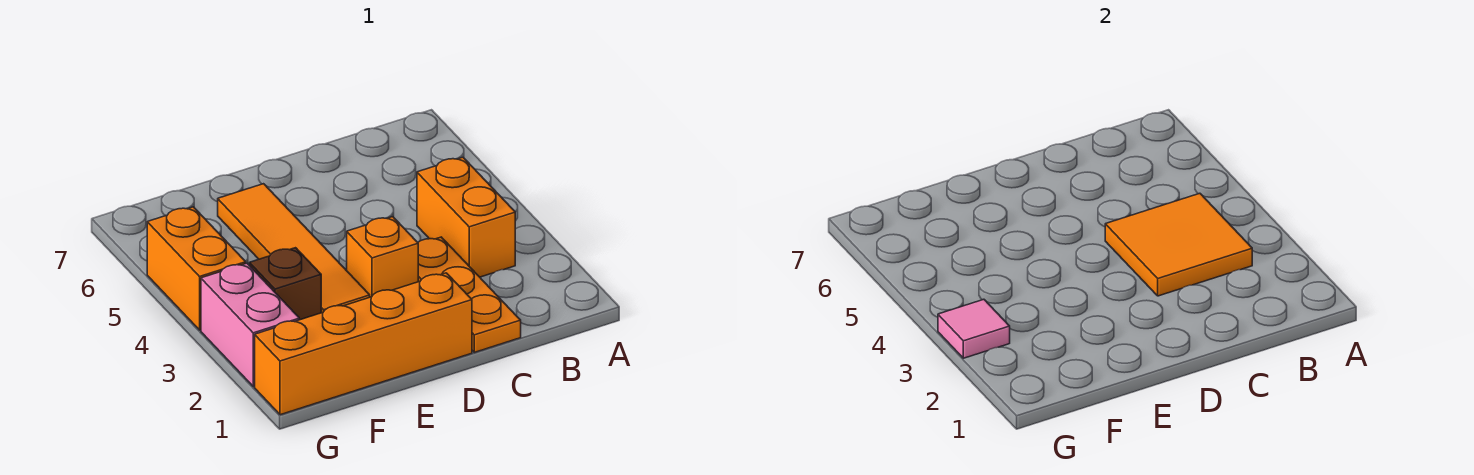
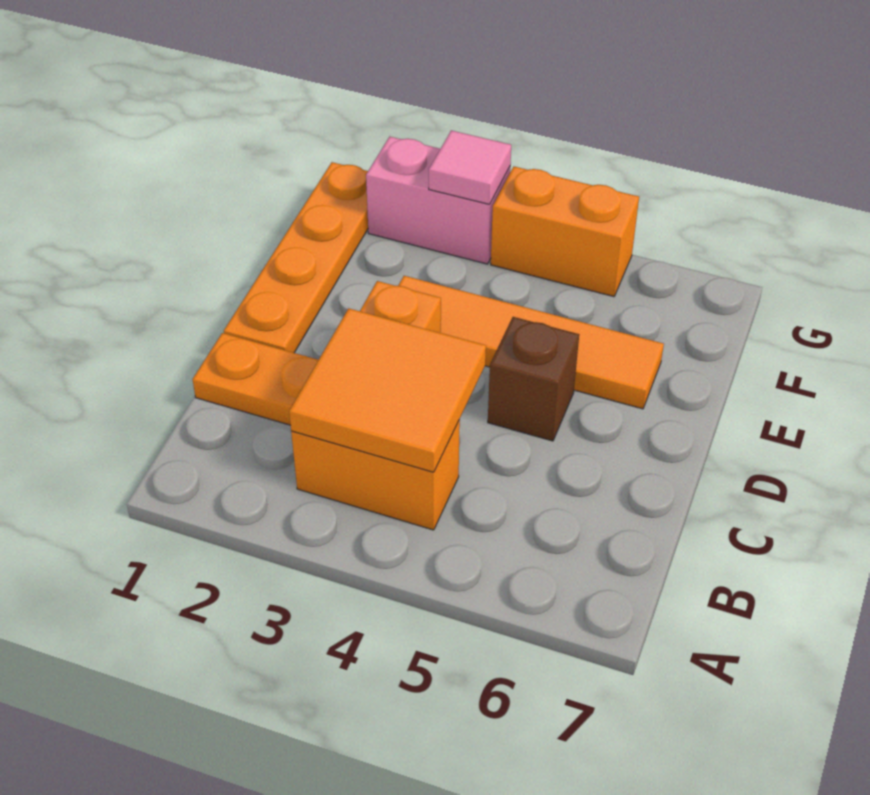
orange brick D1:G1 level 1 -> orange plate D1:G1 level 1
brown brick F3 level 1 -> brown brick D5 level 1

